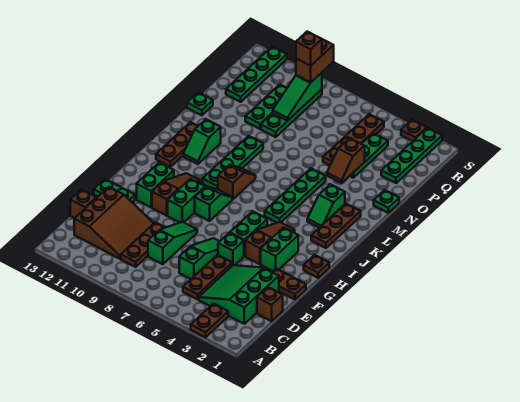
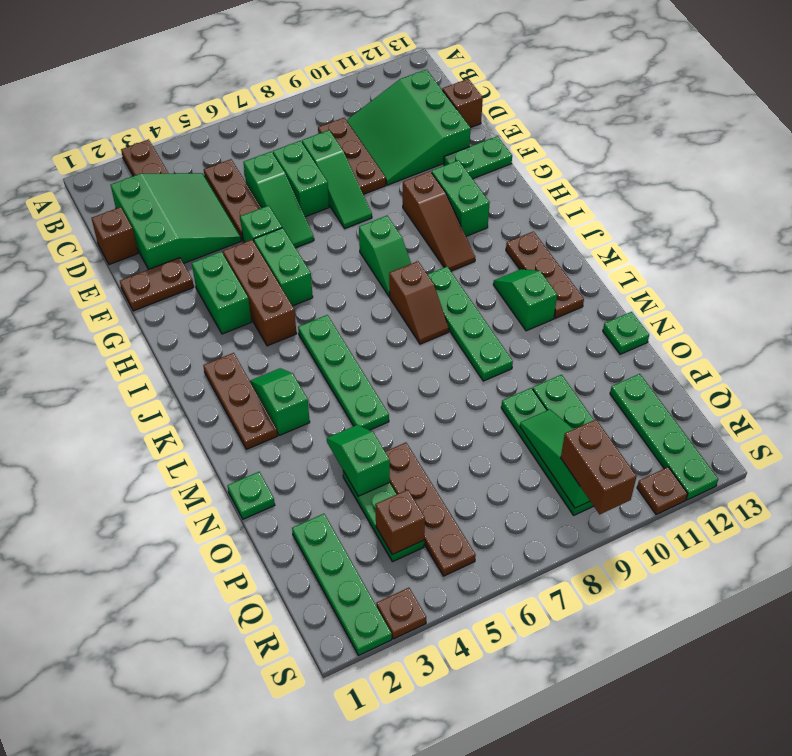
brown slope C10:E12 level 1 top 12 -> green slope C10:E12 level 1 top 12
brown slope G4:I4 level 1 top G -> brown brick G4:I4 level 1
green brick G9:H9 level 1 -> green brick D7:E7 level 1
brown plate H1 level 1 -> brown plate S11 level 1
brown slope N4:O4 level 2 top O -> green slope N4:O4 level 2 top O
brown brick R9 level 4 -> brown brick Q4 level 2

